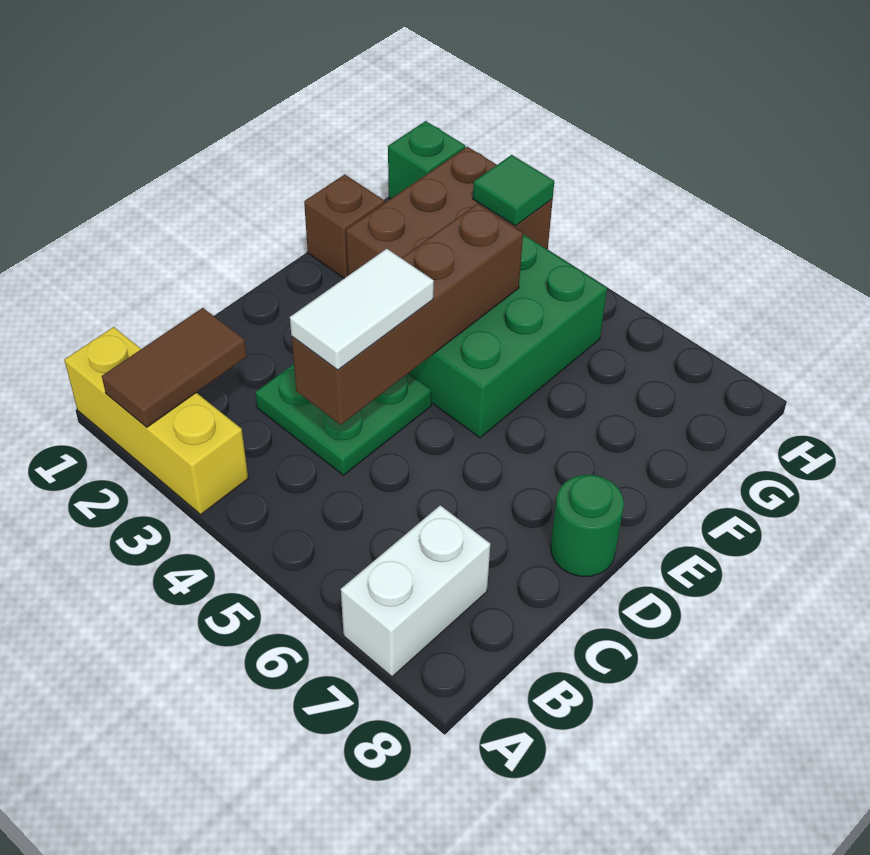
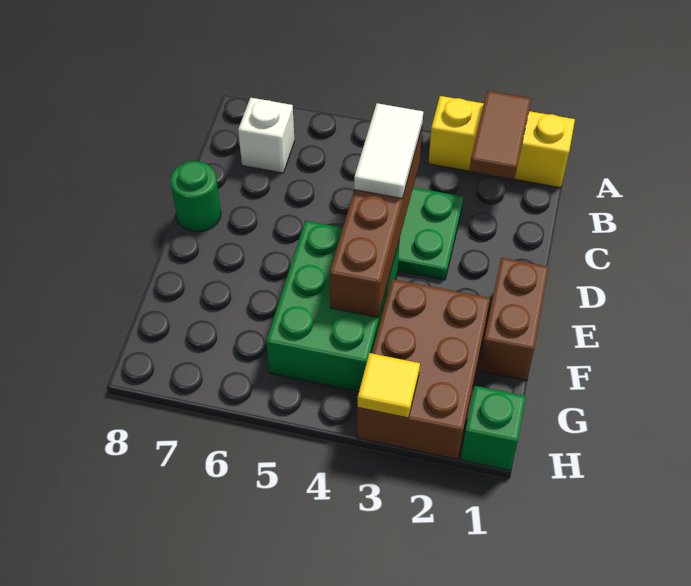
white brick A7:B7 level 1 -> white brick B7 level 1
brown brick F1 level 1 -> brown brick E1:F1 level 1
green tile H3 level 2 -> yellow tile H3 level 2

